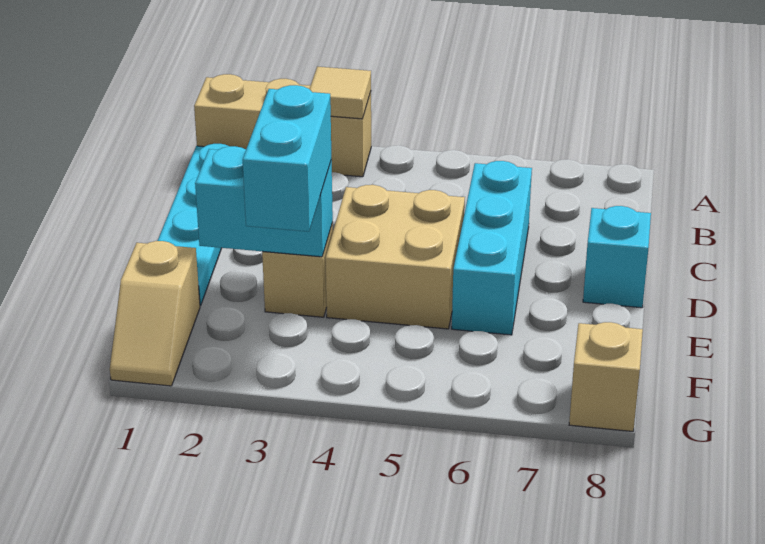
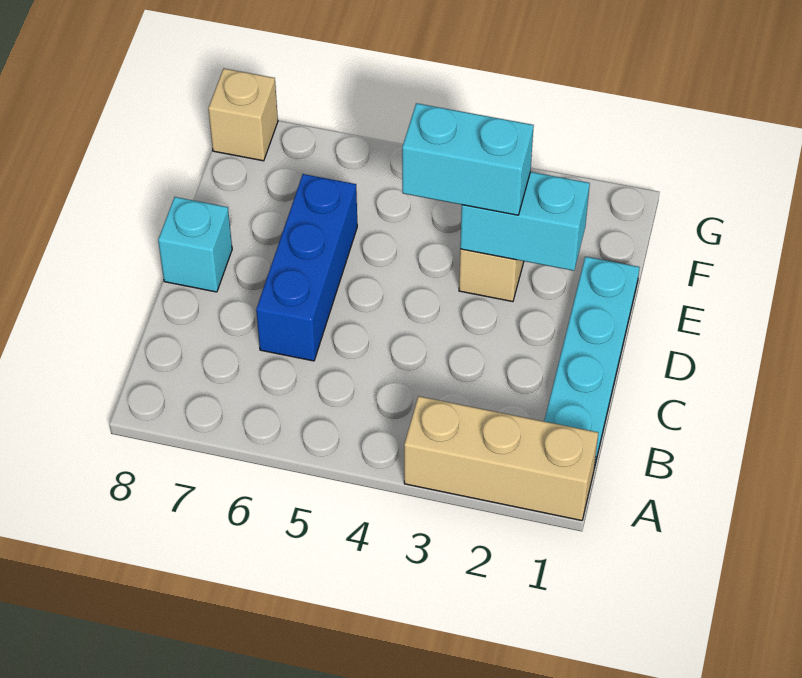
tan tile A3 level 2 -> none
cyan brick C6:E6 level 1 -> blue brick C6:E6 level 1
tan brick D4:E5 level 1 -> none
cyan brick E3:F3 level 3 -> cyan brick E3:E4 level 3
tan slope F1:G1 level 1 top F -> none

